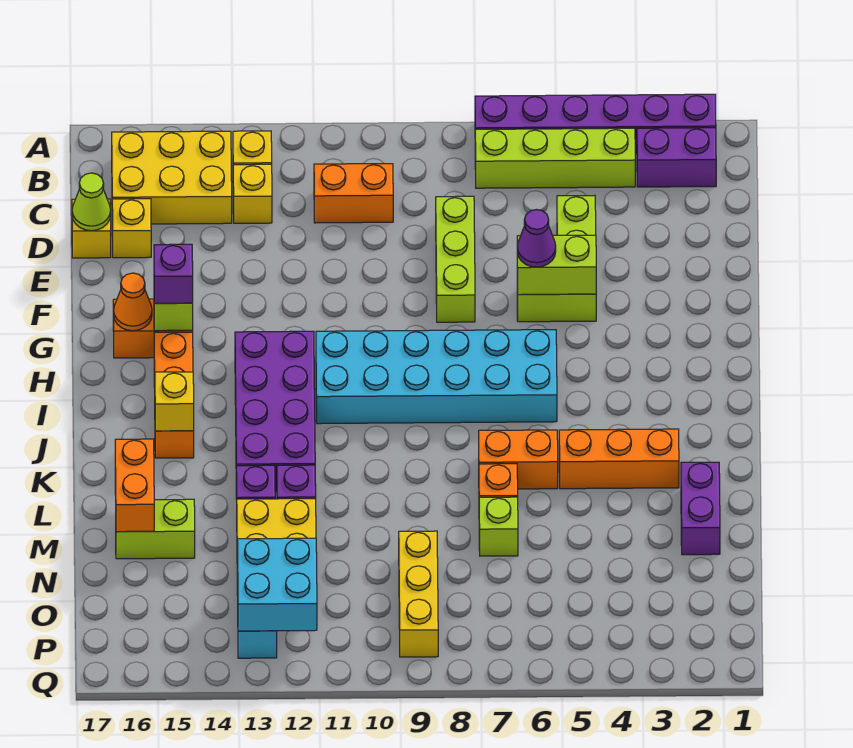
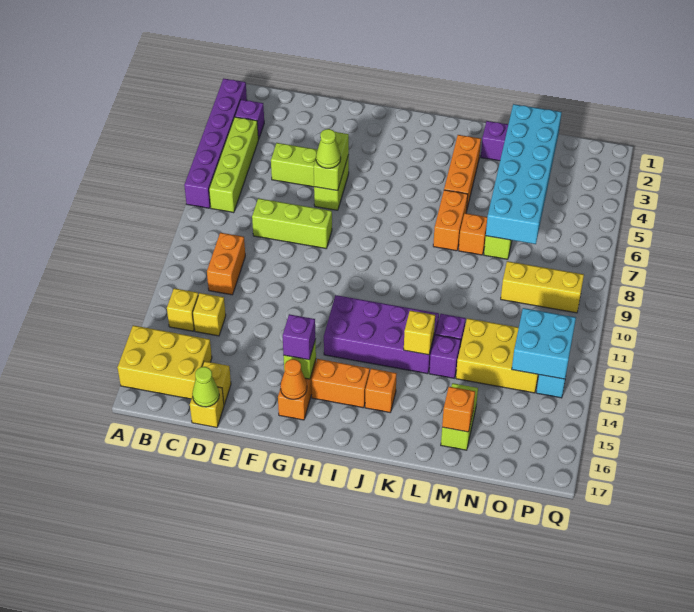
purple brick B2:B3 level 1 -> purple brick B3 level 1
yellow brick B14:C16 level 1 -> yellow brick A15:C16 level 1
purple cone F6 level 3 -> lime cone F6 level 3
cyan brick H6:I11 level 1 -> cyan brick M2:N7 level 2
yellow brick J15 level 2 -> yellow brick K13 level 2
orange brick L16:M16 level 2 -> orange brick M16 level 2

